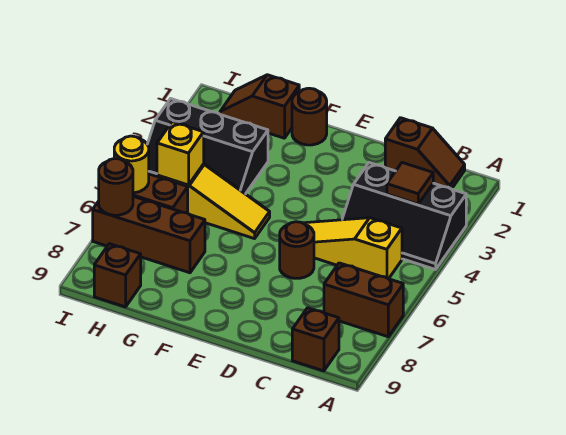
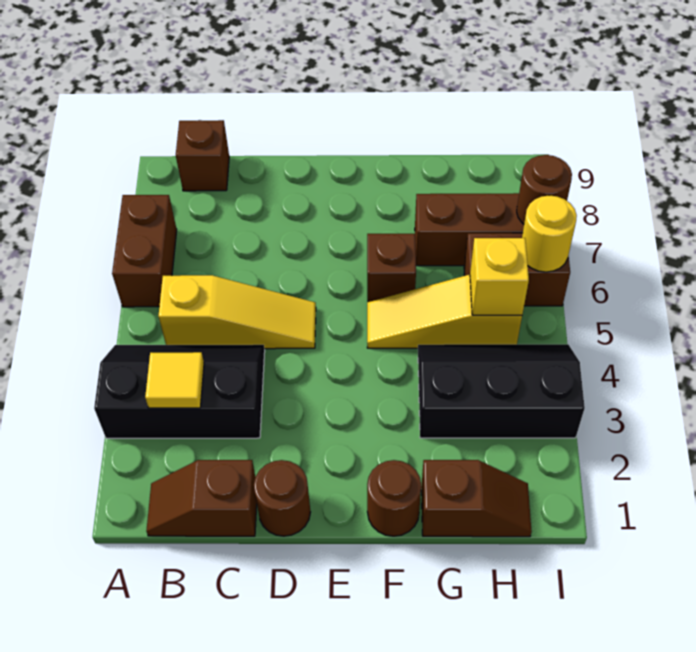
brown brick A7:B7 level 1 -> brown brick A6:A7 level 1
brown tile B3 level 2 -> yellow tile B3 level 2
brown round brick D6 level 1 -> brown round brick D1 level 1
brown brick H9 level 1 -> brown brick F6 level 1

